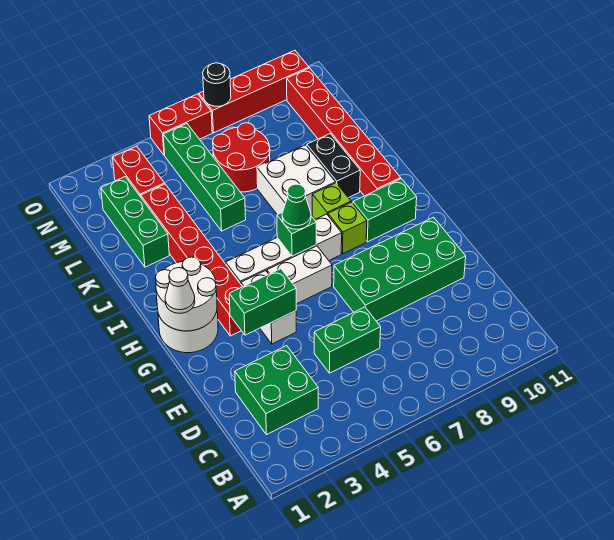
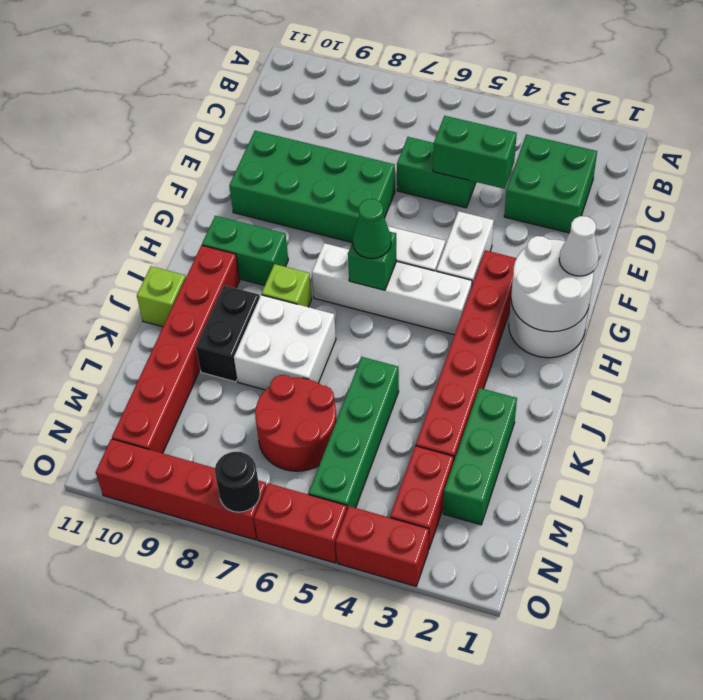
green brick F3:F4 level 2 -> green brick D4:D5 level 2
lime brick H8 level 1 -> lime brick J11 level 1
none -> red brick O3:O4 level 1

